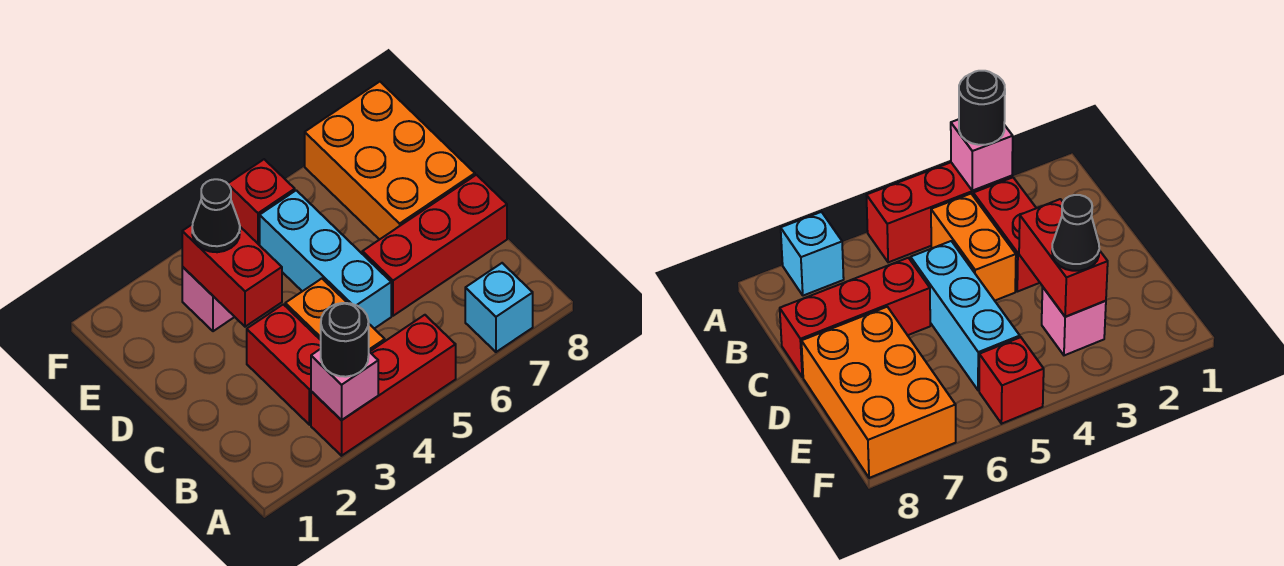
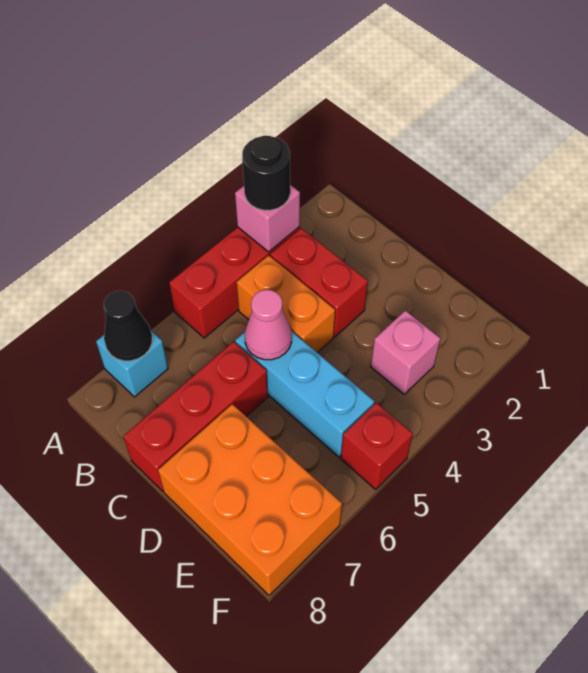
none -> pink cone C5 level 2
red brick D3:E3 level 2 -> none
black cone E3 level 3 -> black cone A7 level 2

